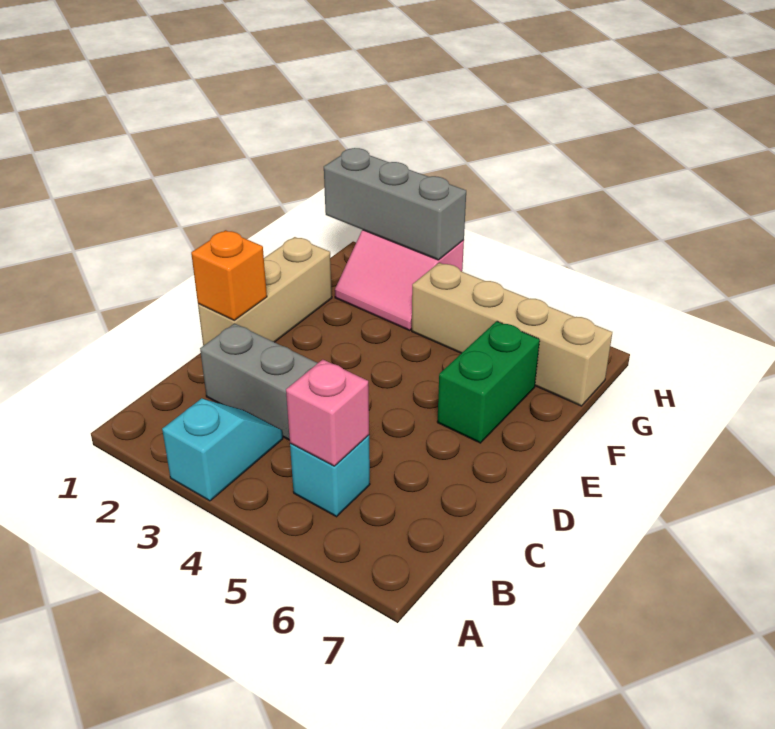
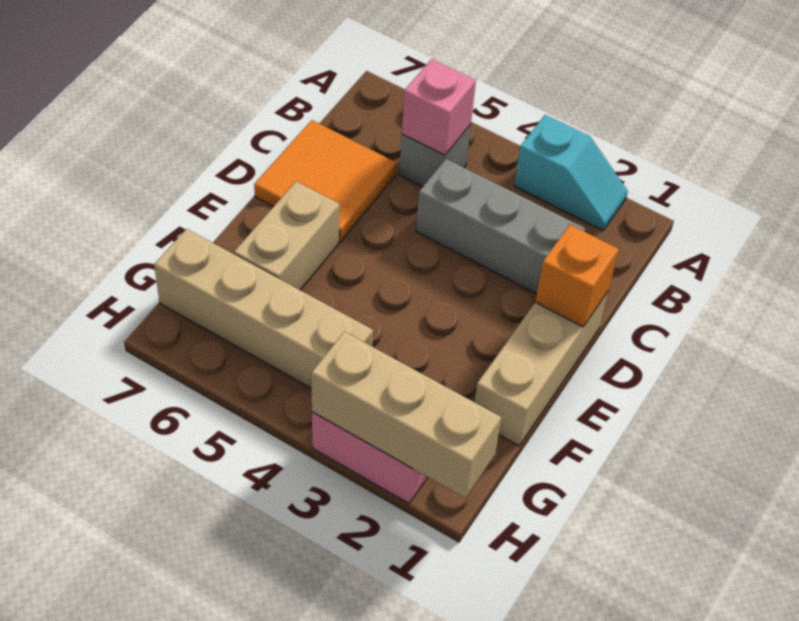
cyan slope A3:B3 level 1 top A -> cyan slope A2:A3 level 1 top 3
cyan brick B5 level 1 -> grey brick B5 level 1
none -> orange tile C6:D7 level 1
green brick E6:F6 level 1 -> tan brick E6:F6 level 1
grey brick H1:H3 level 2 -> tan brick H1:H3 level 2

